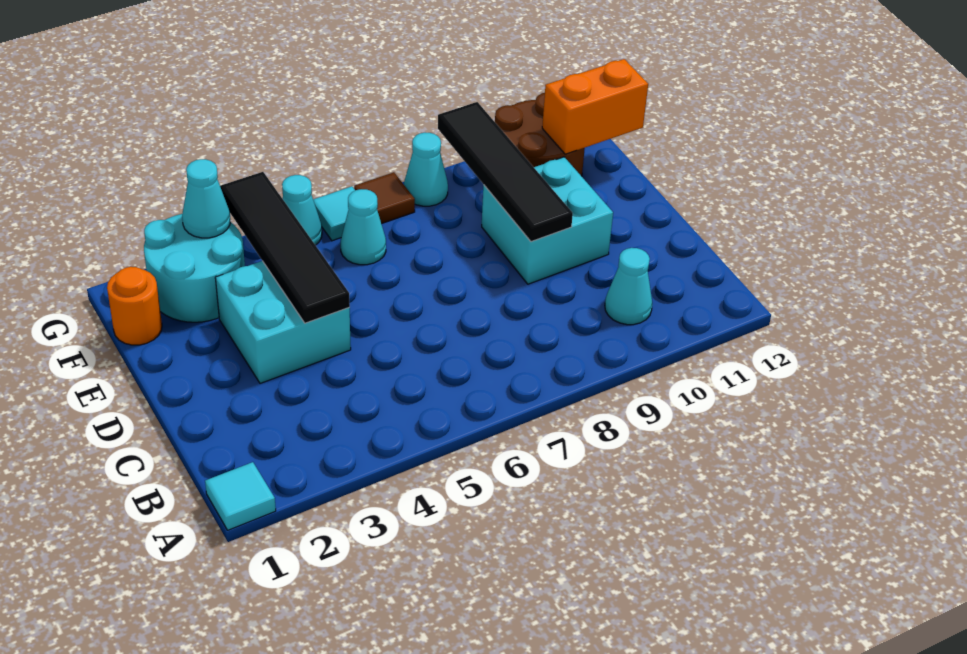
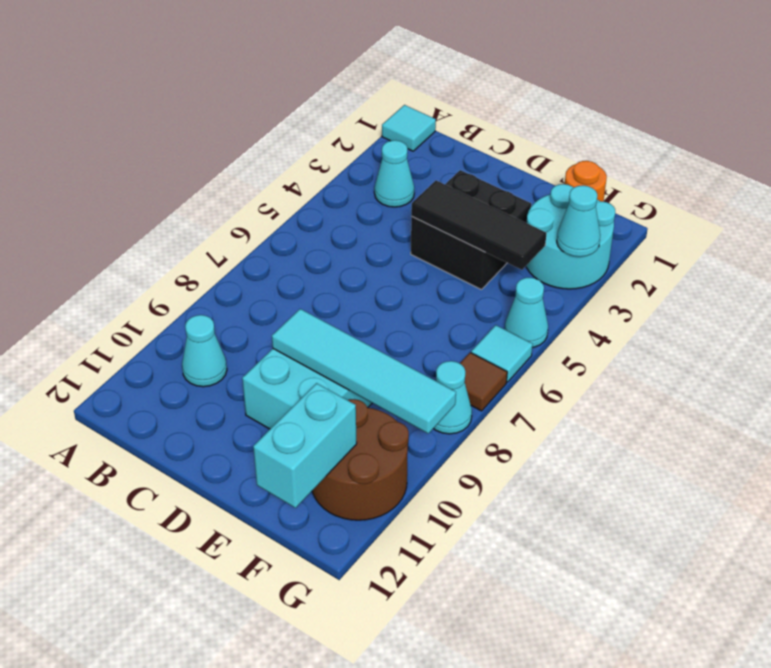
cyan brick D3:E4 level 1 -> black brick D3:E4 level 1
black tile D4:G4 level 2 -> black tile D4:F4 level 2
black tile D9:G9 level 2 -> cyan tile D9:G9 level 2
cyan cone F6 level 1 -> cyan cone B3 level 1
orange brick F11:F12 level 2 -> cyan brick F11:F12 level 2

